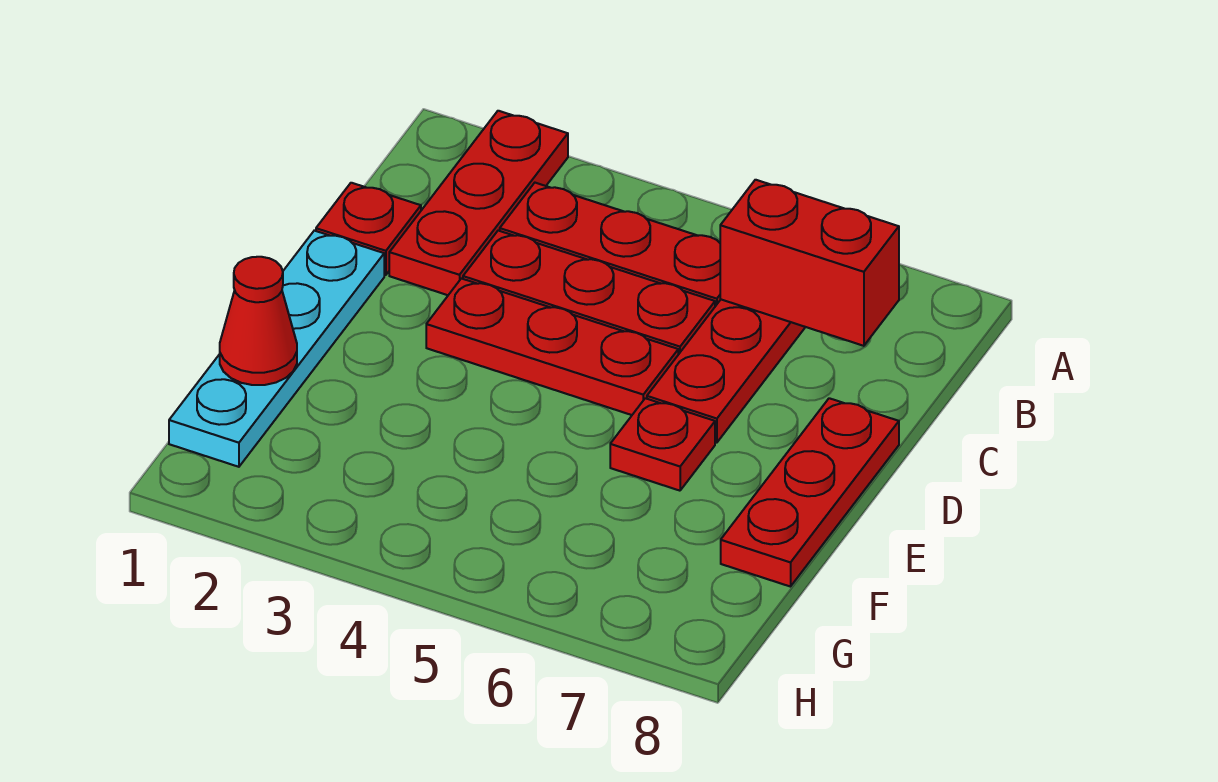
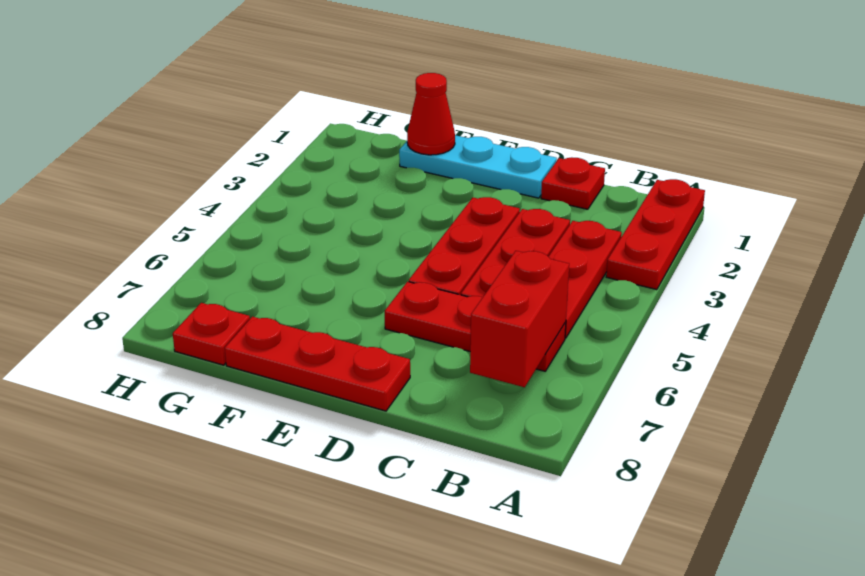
red plate A2:C2 level 1 -> red plate A1:A3 level 1
cyan plate D1:G1 level 1 -> cyan plate D1:F1 level 1
red plate E6 level 1 -> red plate G8 level 1

